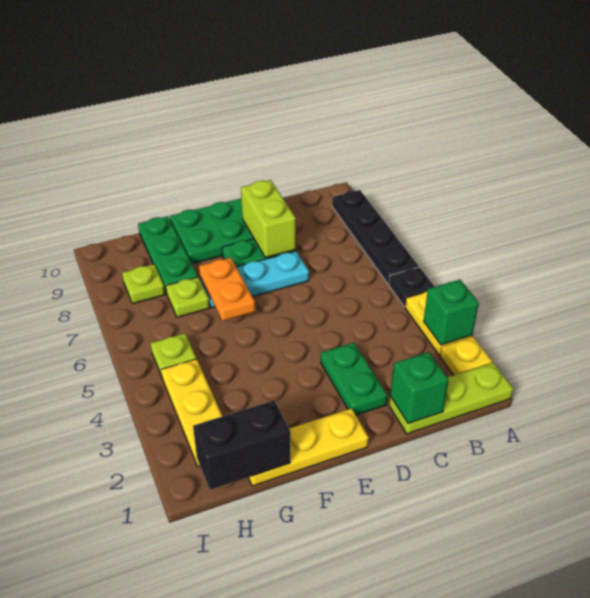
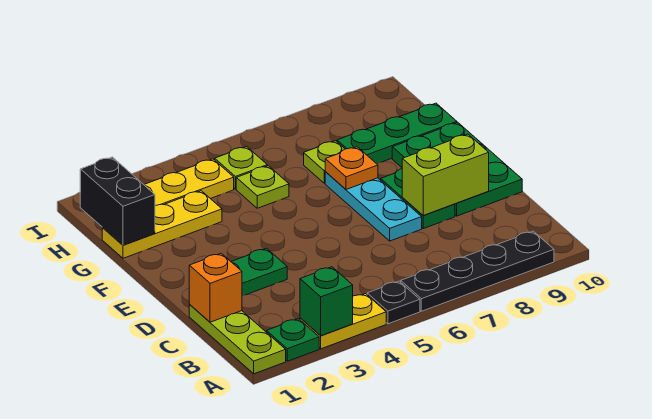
yellow plate A2 level 1 -> green plate A2 level 1
green brick C1 level 2 -> orange brick C1 level 2
yellow plate E1:G1 level 1 -> yellow plate G1:G3 level 1
orange plate F6:F7 level 2 -> orange plate F7 level 2
lime plate H8 level 1 -> lime plate G5 level 1

